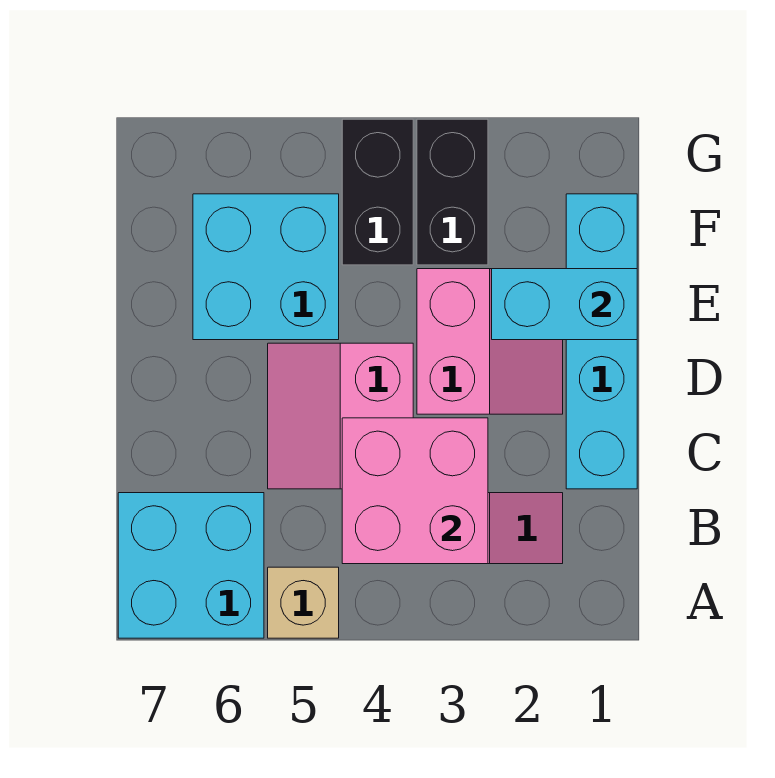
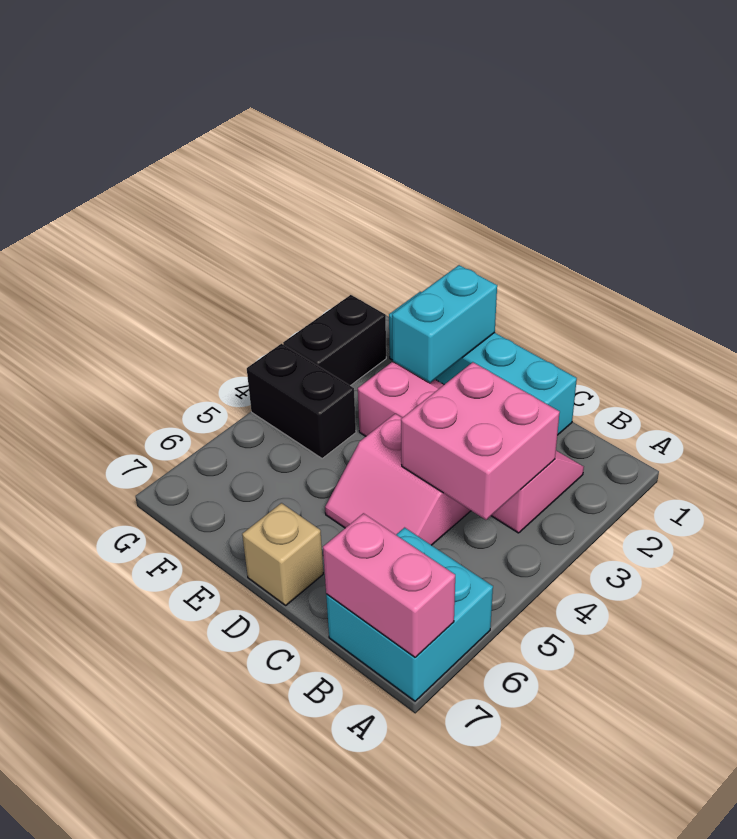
tan brick A5 level 1 -> tan brick D7 level 1
none -> pink brick A7:B7 level 2
cyan brick E5:F6 level 1 -> none
black brick F3:G3 level 1 -> black brick G2:G3 level 1

